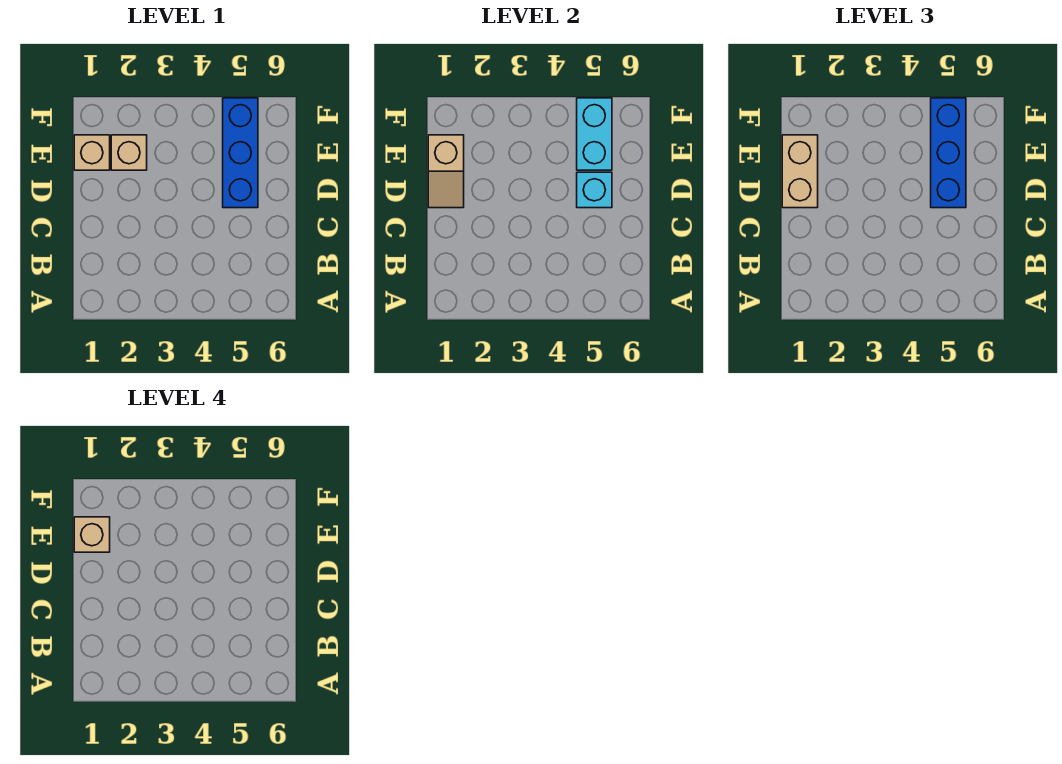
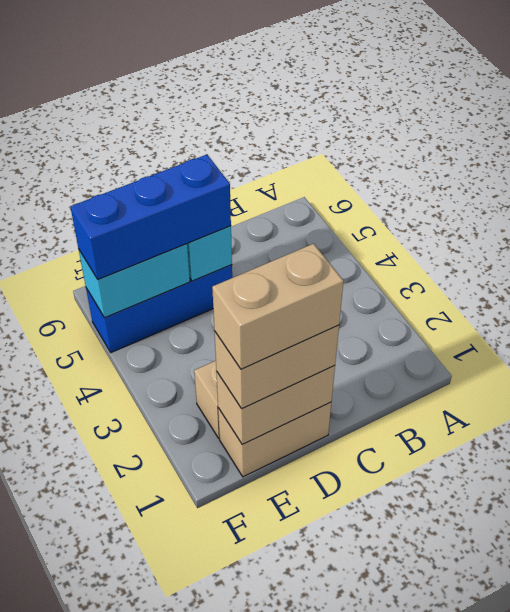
tan slope D1:E1 level 2 top E -> tan brick D1:E1 level 2
tan brick E1 level 1 -> tan brick D1:E1 level 1
tan brick E1 level 4 -> tan brick D1:E1 level 4

